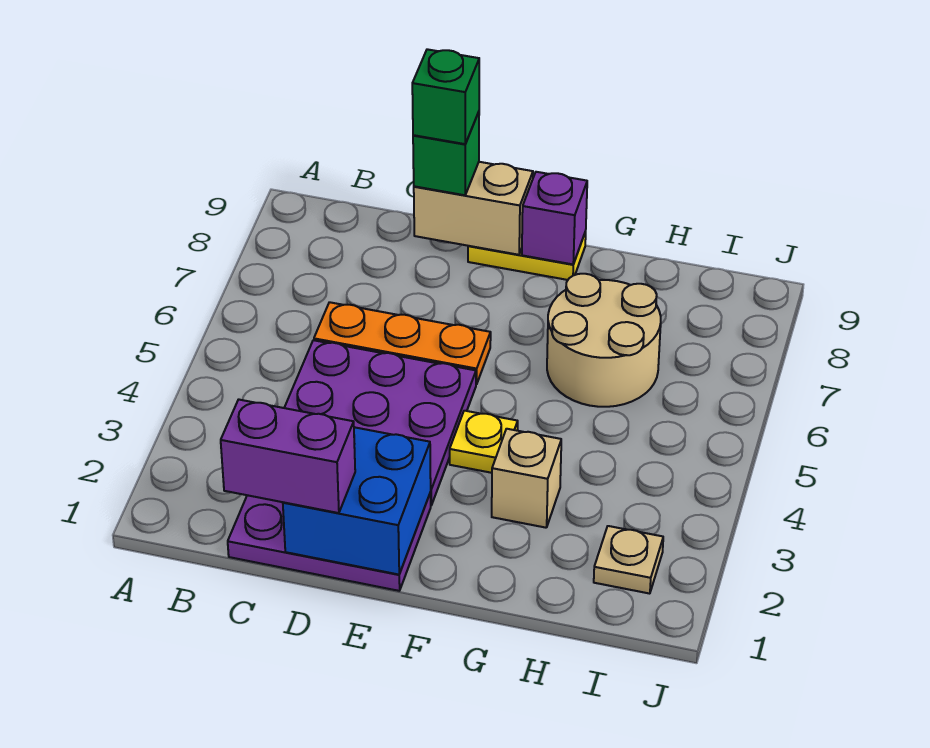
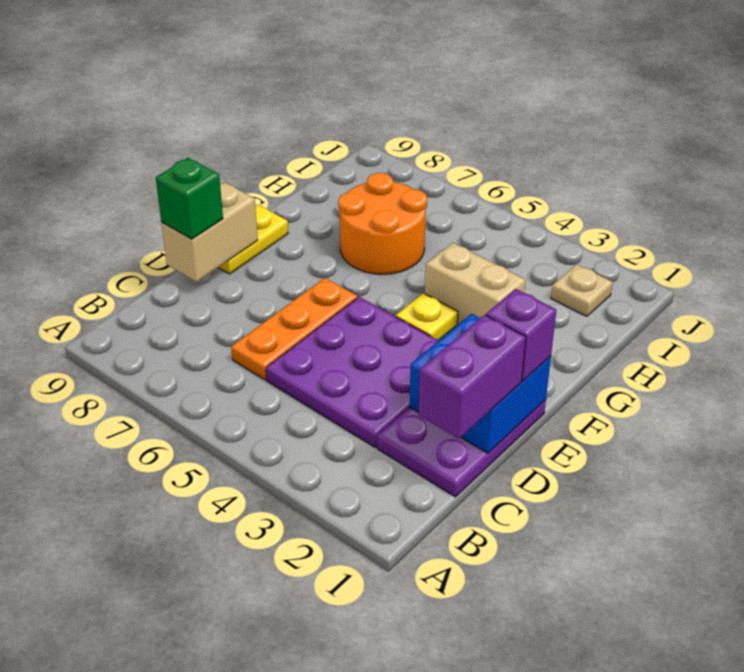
green brick D9 level 4 -> none
purple brick F9 level 2 -> purple brick E1 level 3
tan brick G3 level 1 -> tan brick G3:G4 level 1
tan round brick G6:H7 level 1 -> orange round brick G6:H7 level 1

